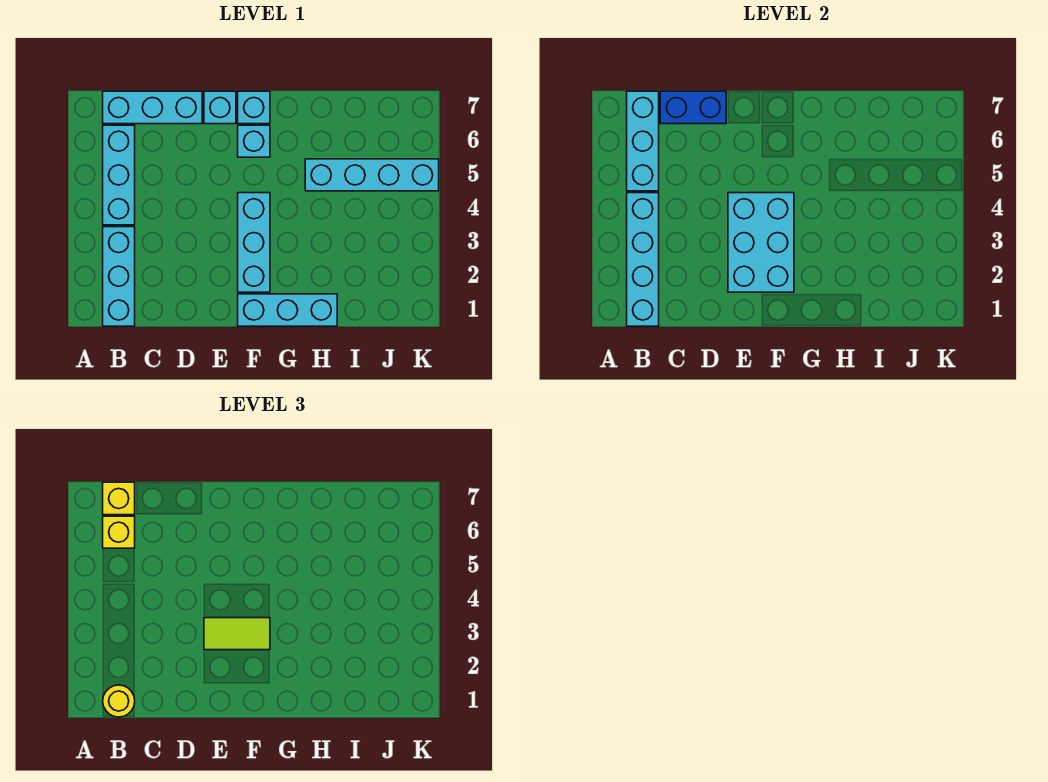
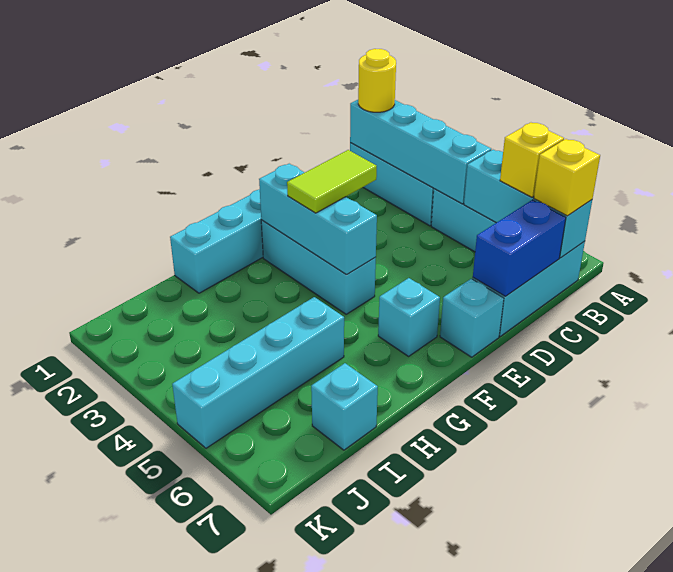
cyan brick E2:F4 level 2 -> cyan brick F2:F4 level 2
cyan brick F7 level 1 -> cyan brick I7 level 1

